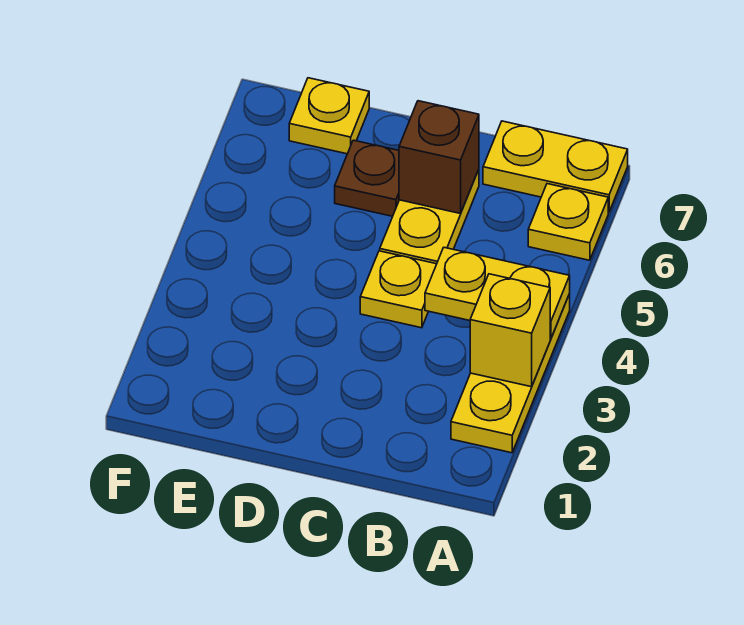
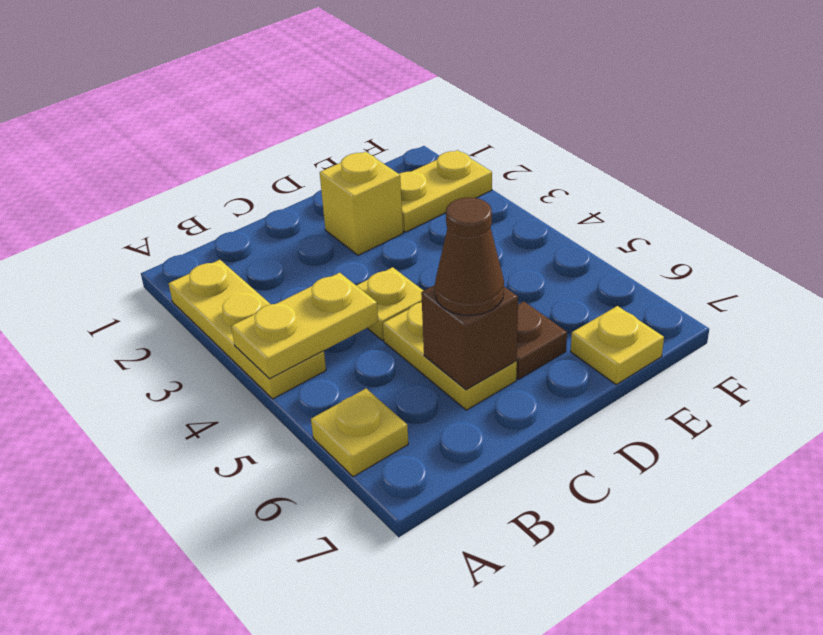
yellow brick A3 level 2 -> yellow brick D2 level 1
yellow plate A7:B7 level 1 -> yellow plate E2:F2 level 1
none -> brown cone C6 level 3

